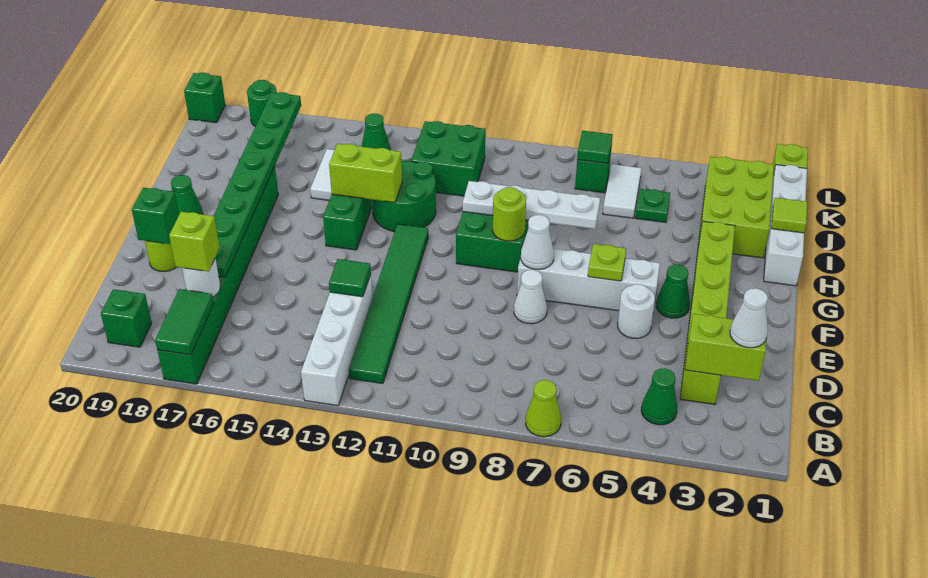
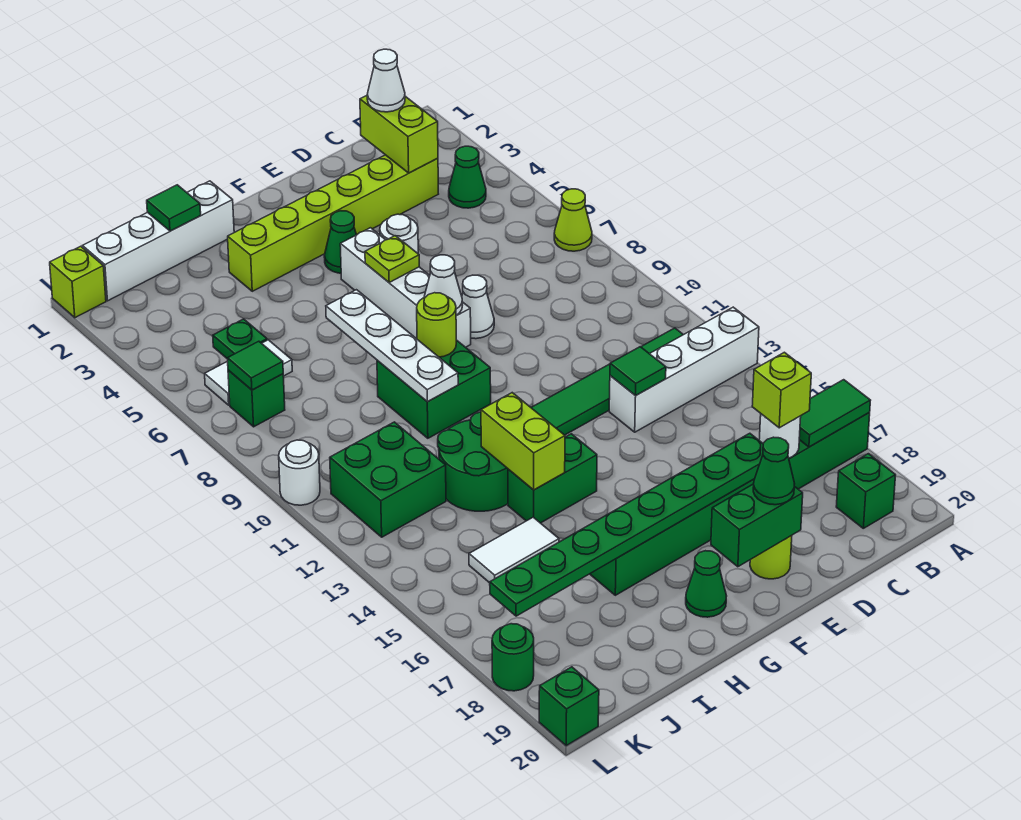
green brick E19 level 2 -> green brick E19:F19 level 2
lime tile I1 level 2 -> green tile I1 level 2
lime brick I2:K3 level 1 -> none
green cone K14 level 1 -> green cone E19 level 3
none -> white round brick L10 level 1

